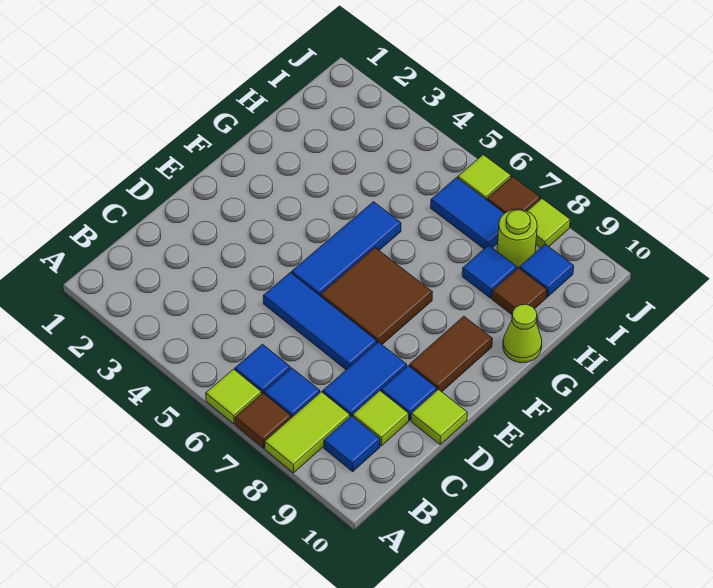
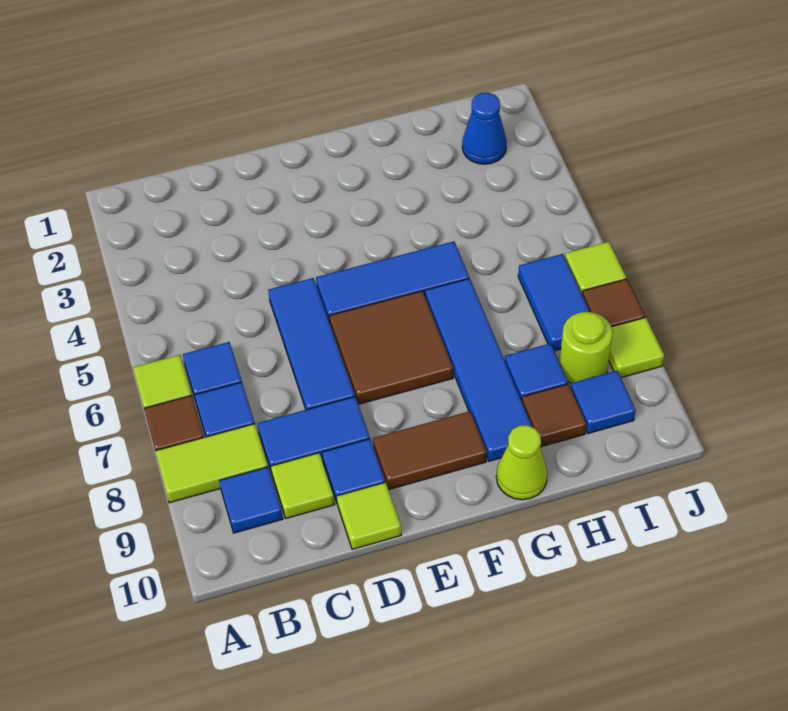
none -> blue tile G6:G9 level 1
none -> blue cone I2 level 1

